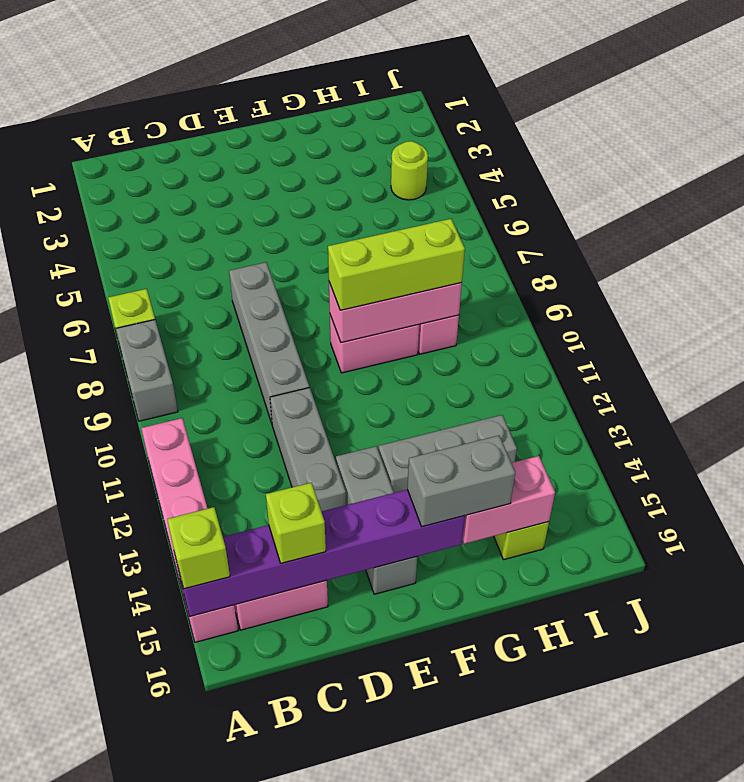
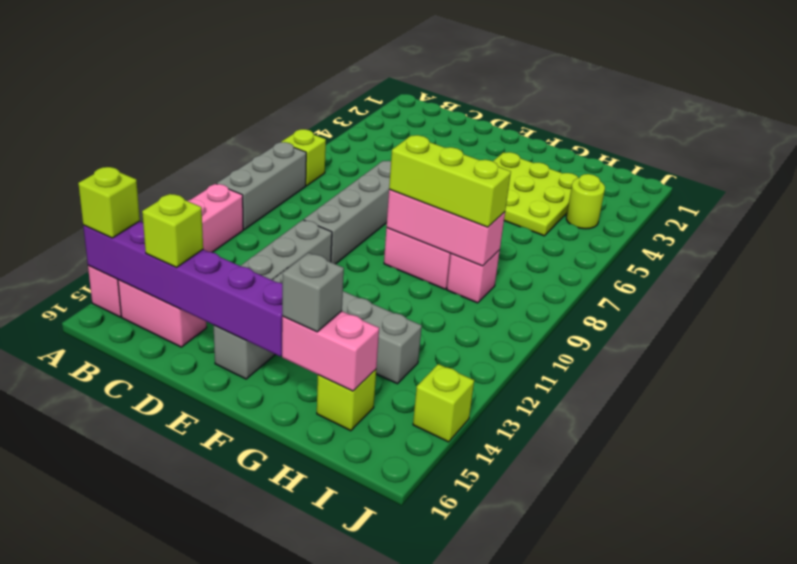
grey brick A8:A9 level 1 -> grey brick A8:A10 level 1
none -> lime plate F3:H5 level 1
grey brick F15:G15 level 3 -> grey brick G15 level 3
none -> lime brick J14 level 1

